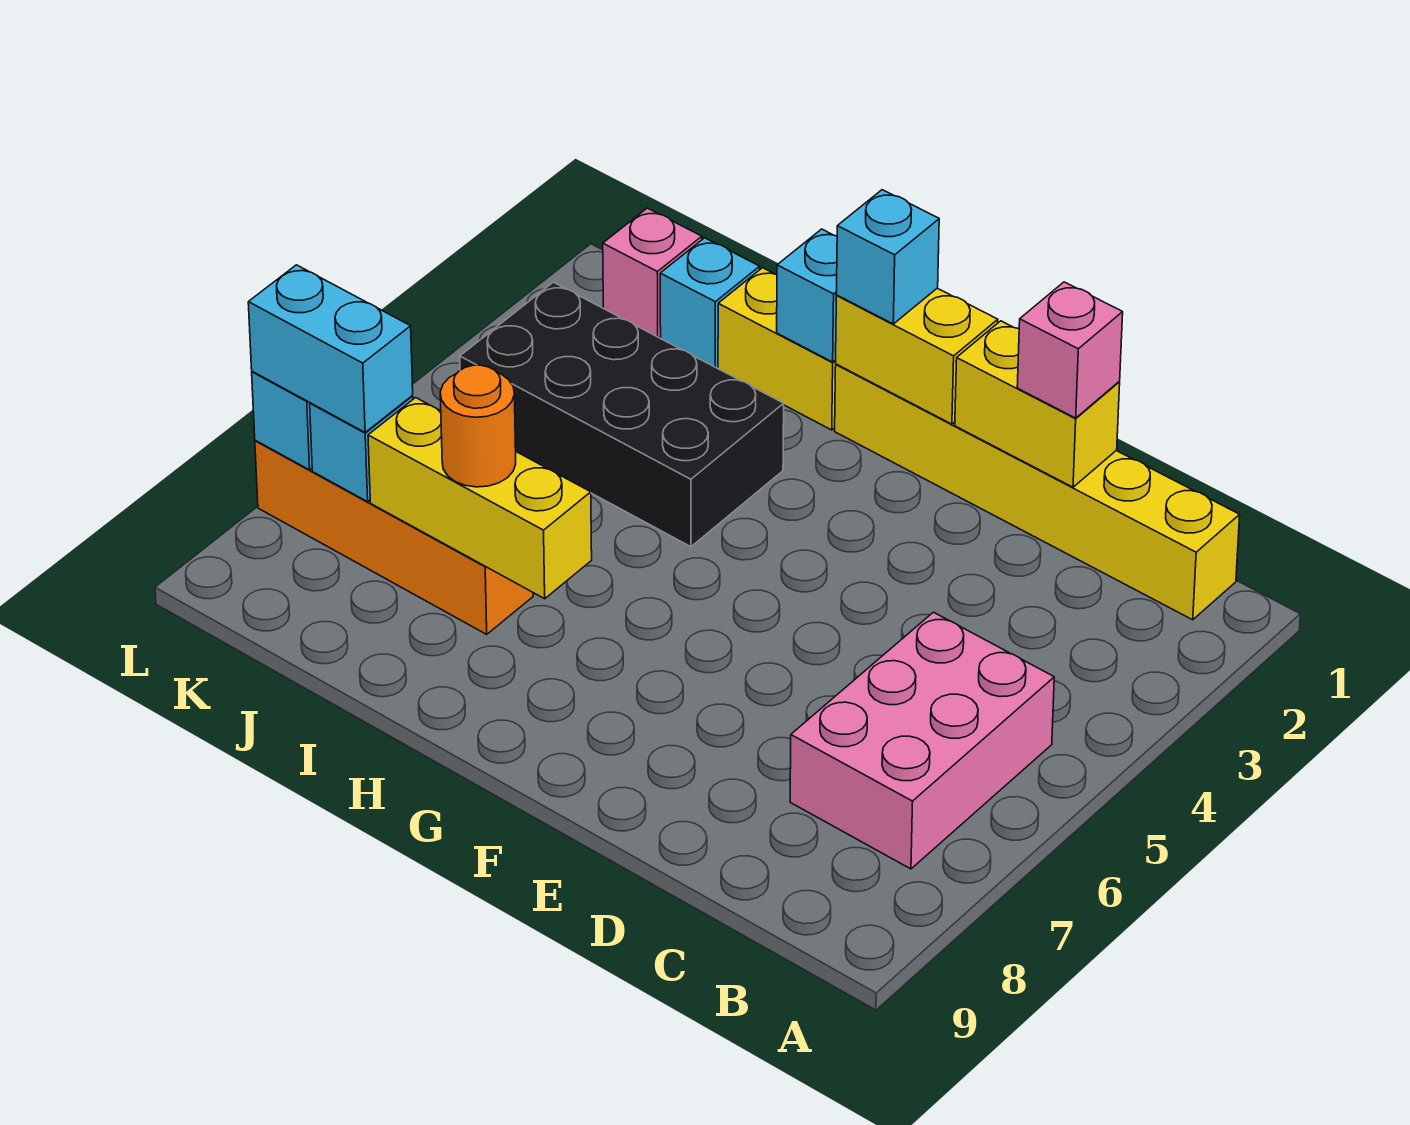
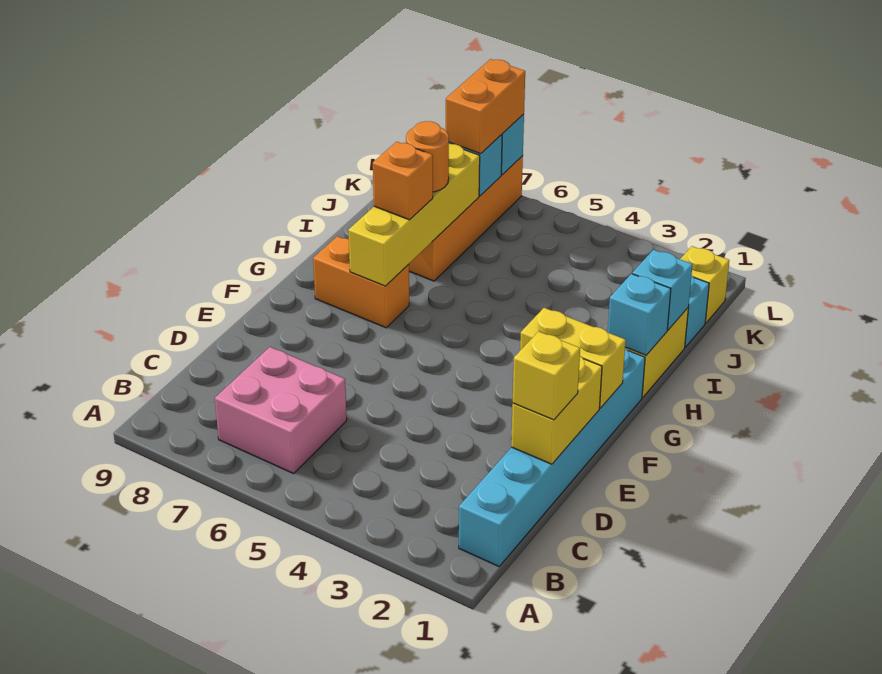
yellow brick B1:G1 level 1 -> cyan brick B1:G1 level 1
pink brick B5:C7 level 1 -> pink brick B6:C7 level 1
pink brick D1 level 3 -> yellow brick D1 level 3
yellow brick F1:G1 level 2 -> yellow brick F1:F2 level 2
cyan brick G1 level 3 -> cyan brick I1 level 2
none -> orange brick G7:G8 level 1
black brick H3:K4 level 1 -> none
yellow brick H7:J7 level 2 -> yellow brick G7:J7 level 2
none -> orange brick H7 level 3
pink brick K1 level 1 -> yellow brick K1 level 1
cyan brick K7:L7 level 3 -> orange brick K7:L7 level 3

